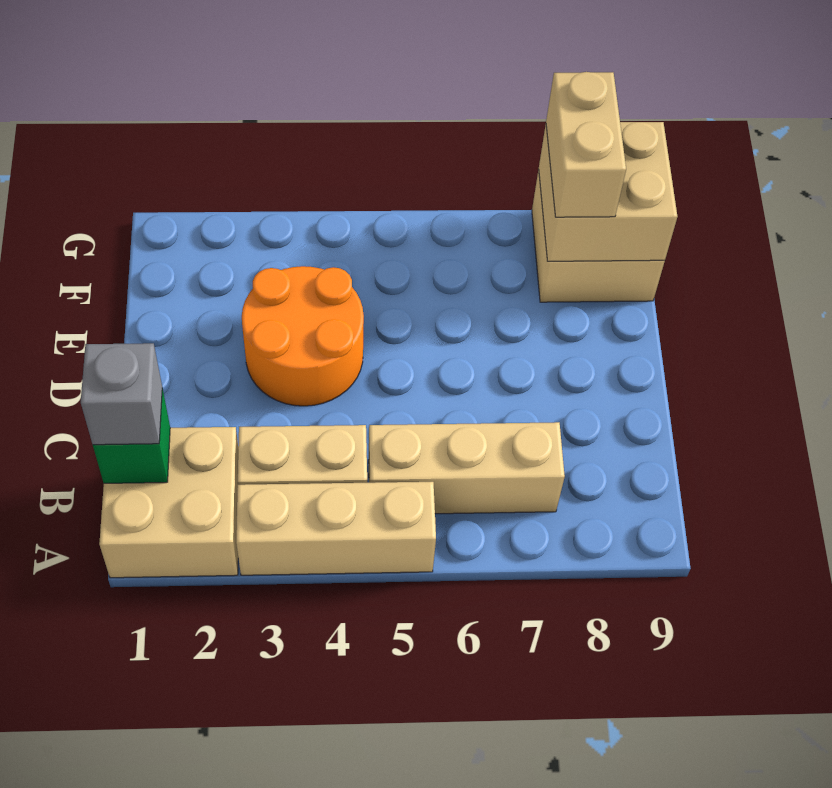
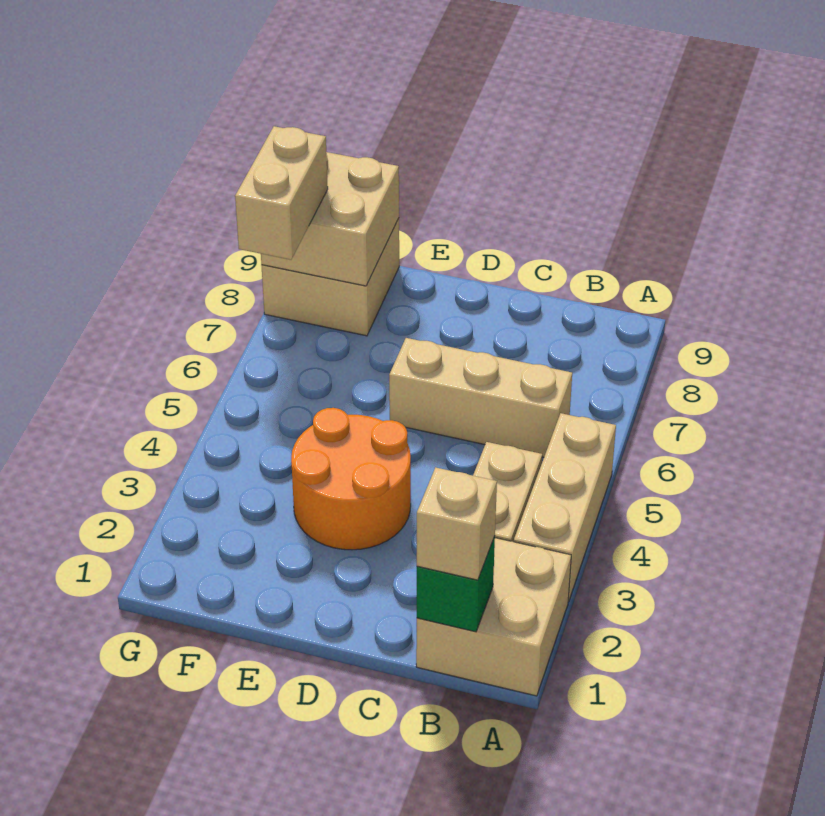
grey brick B1 level 3 -> tan brick B1 level 3
tan brick B5:B7 level 1 -> tan brick B6:D6 level 1
tan brick F8:G8 level 3 -> tan brick G7:G8 level 3

